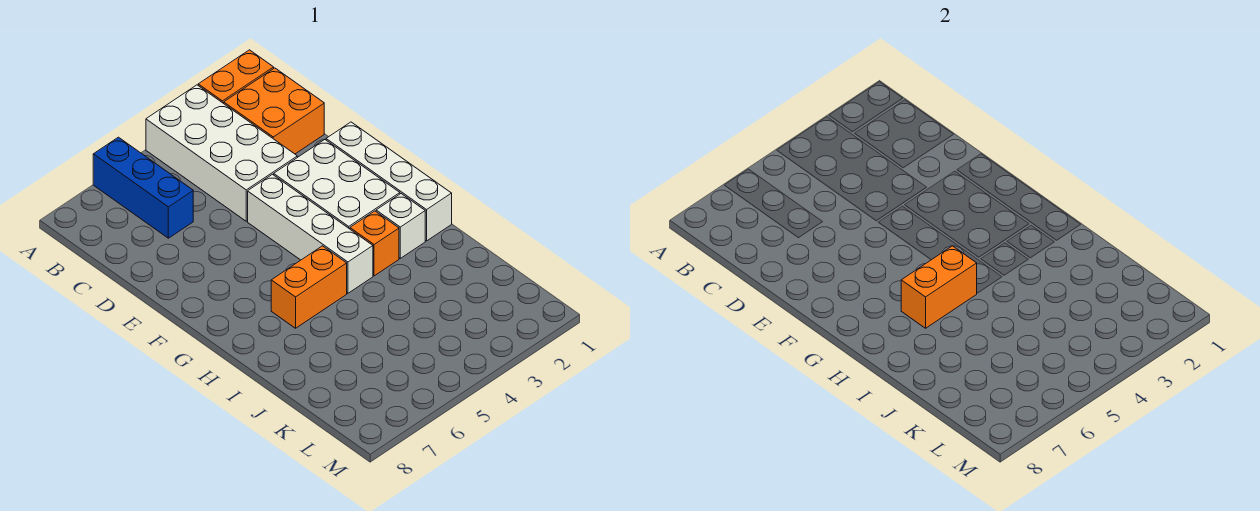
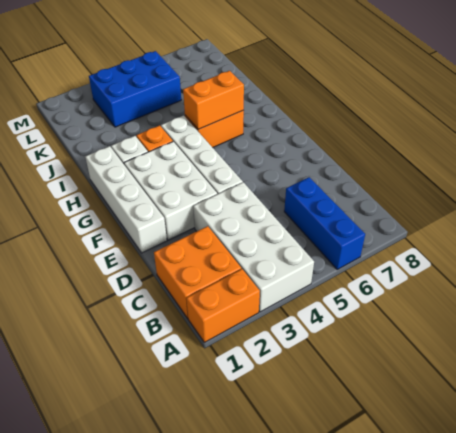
none -> blue brick K3:L5 level 1

